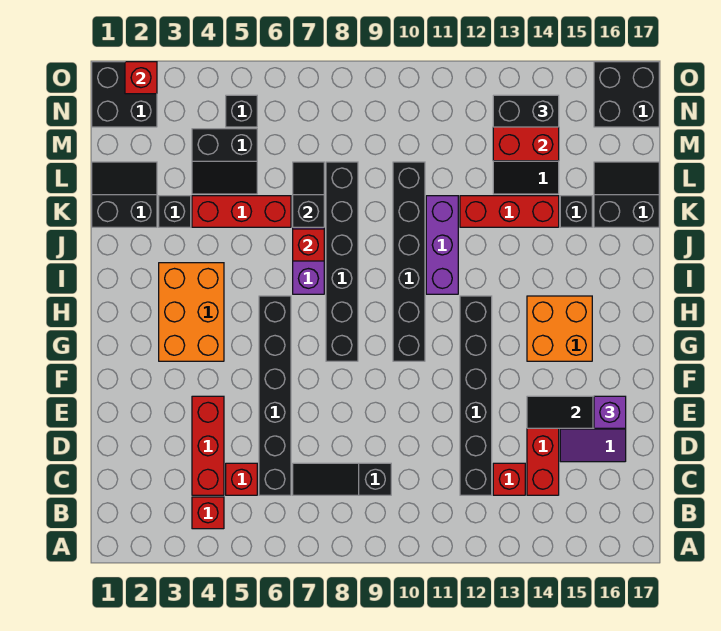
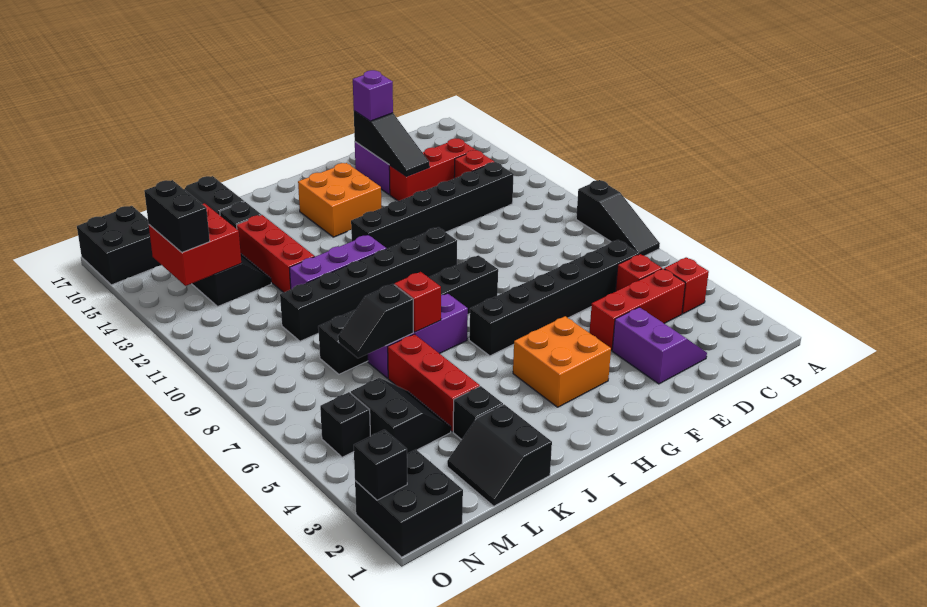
black slope C7:C9 level 1 top 9 -> black slope A7:A9 level 1 top 9
none -> purple slope D2:E3 level 1 top E
orange brick G3:I4 level 1 -> orange brick G3:H4 level 1
red brick O2 level 2 -> black brick O2 level 2

